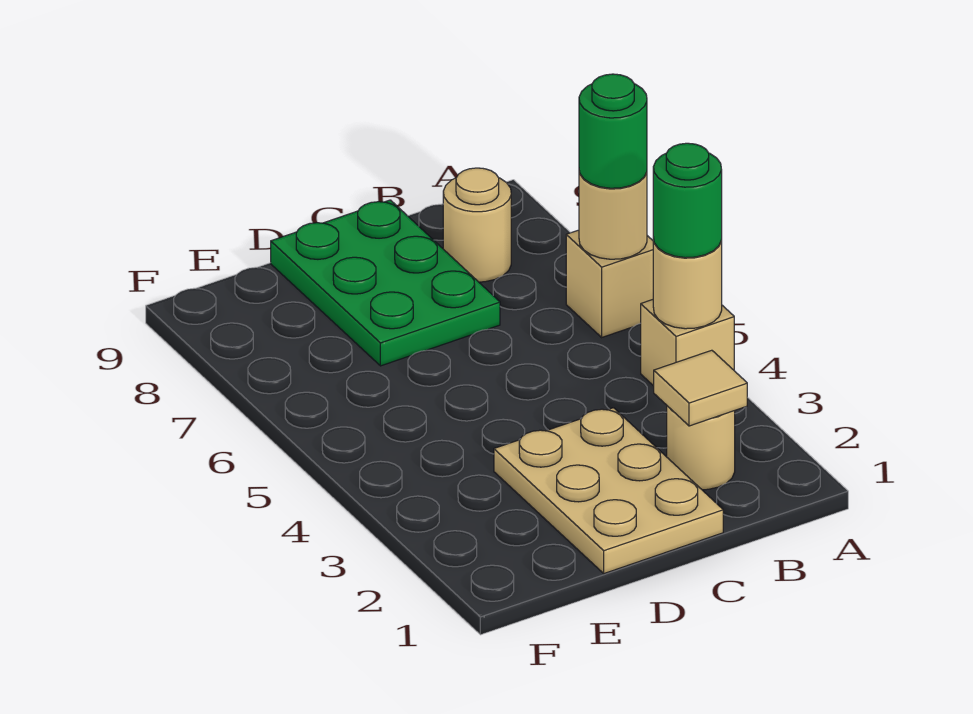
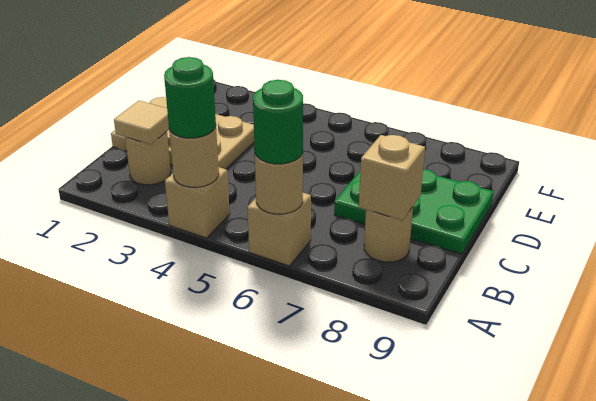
none -> tan brick B8 level 2

